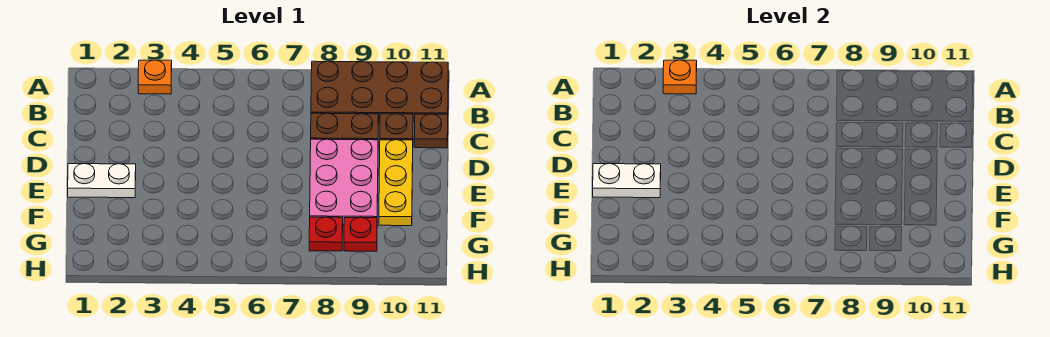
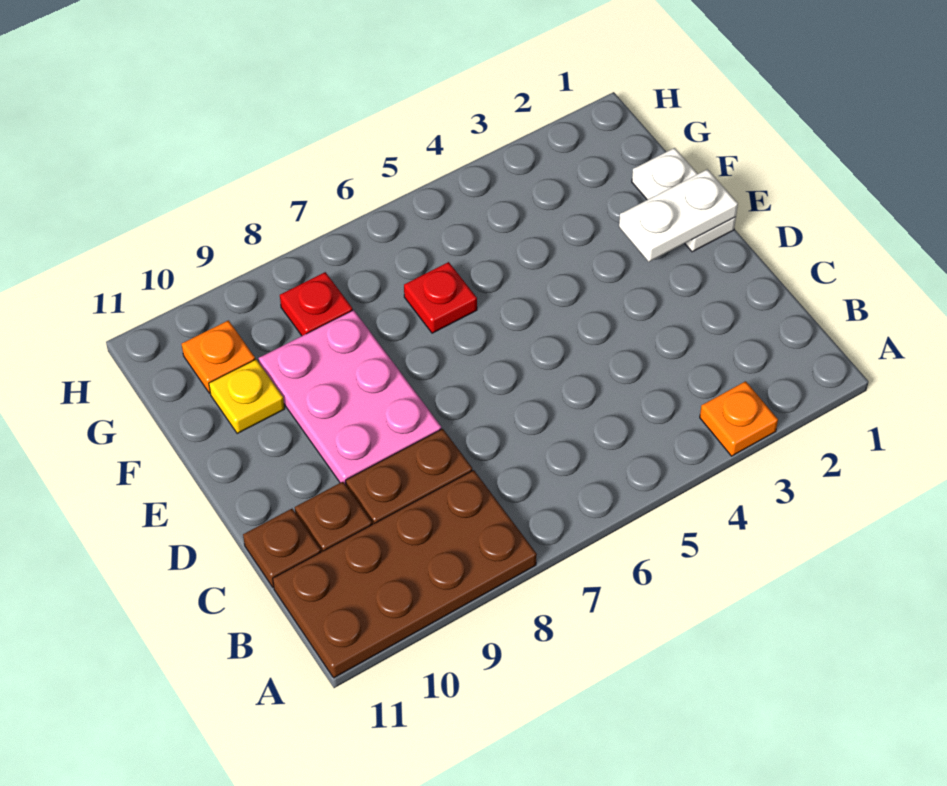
orange plate A3 level 2 -> orange plate G10 level 1
yellow plate D10:F10 level 1 -> yellow plate F10 level 1
white plate E1:E2 level 1 -> white plate E1:F1 level 1
red plate G9 level 1 -> red plate F6 level 1

